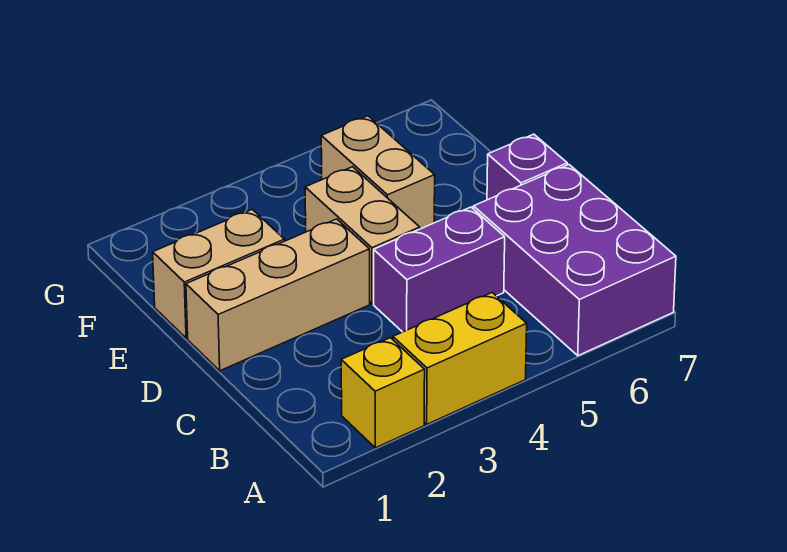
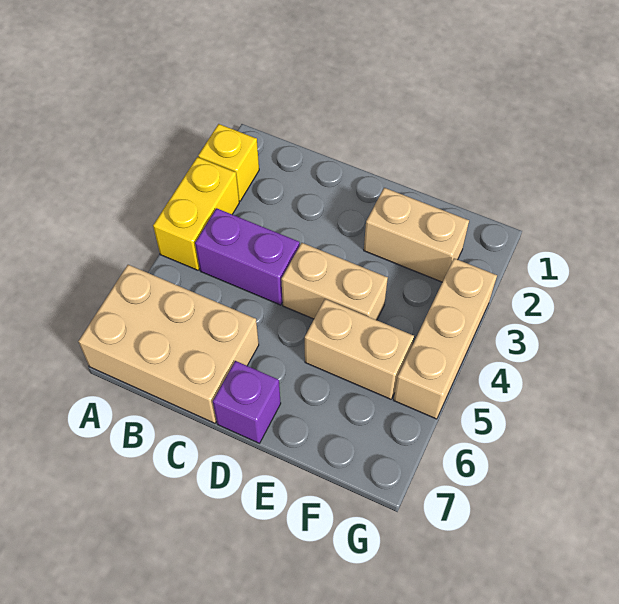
purple brick A6:C7 level 1 -> tan brick A6:C7 level 1
purple brick C4:C5 level 1 -> purple brick B4:C4 level 1
tan brick D1:D3 level 1 -> tan brick G3:G5 level 1
tan brick E1:E2 level 1 -> tan brick E2:F2 level 1

